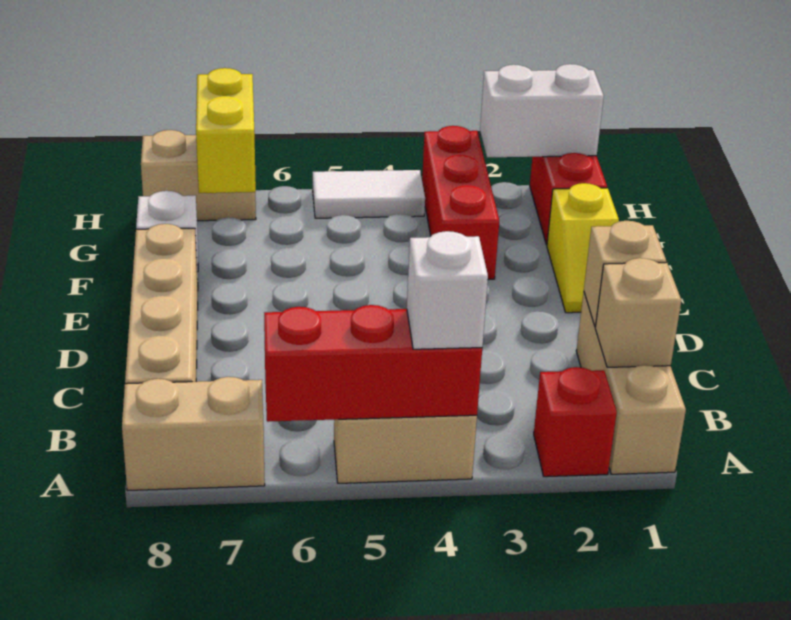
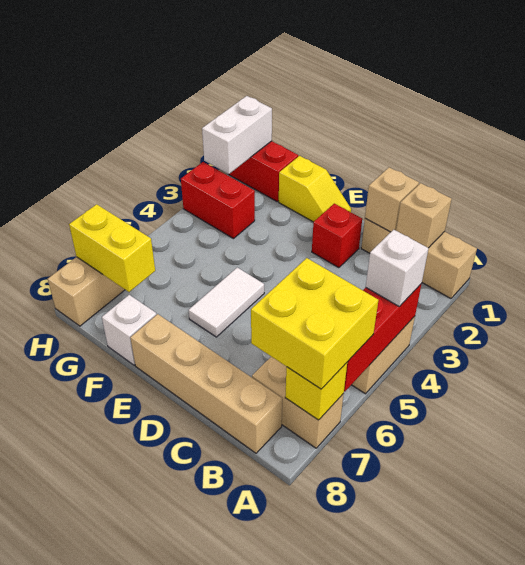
red brick A2 level 1 -> red brick D2 level 1
none -> yellow brick A6:B7 level 3
tan brick A7:A8 level 1 -> tan brick A7:B7 level 1
none -> yellow brick A7 level 2
red brick F3:H3 level 1 -> red brick G3:H3 level 1
white tile H4:H5 level 1 -> white tile E5:E6 level 1

